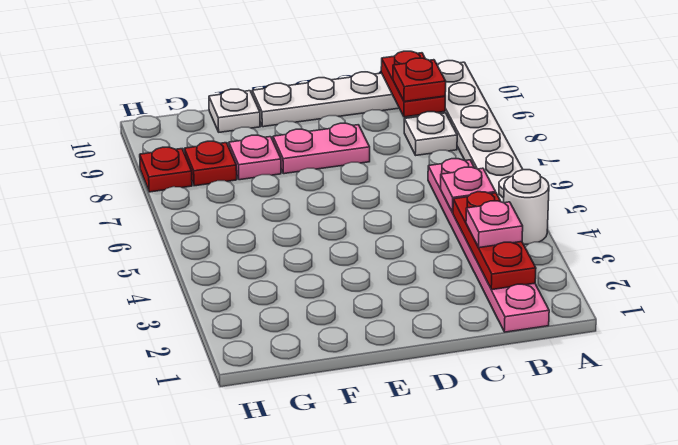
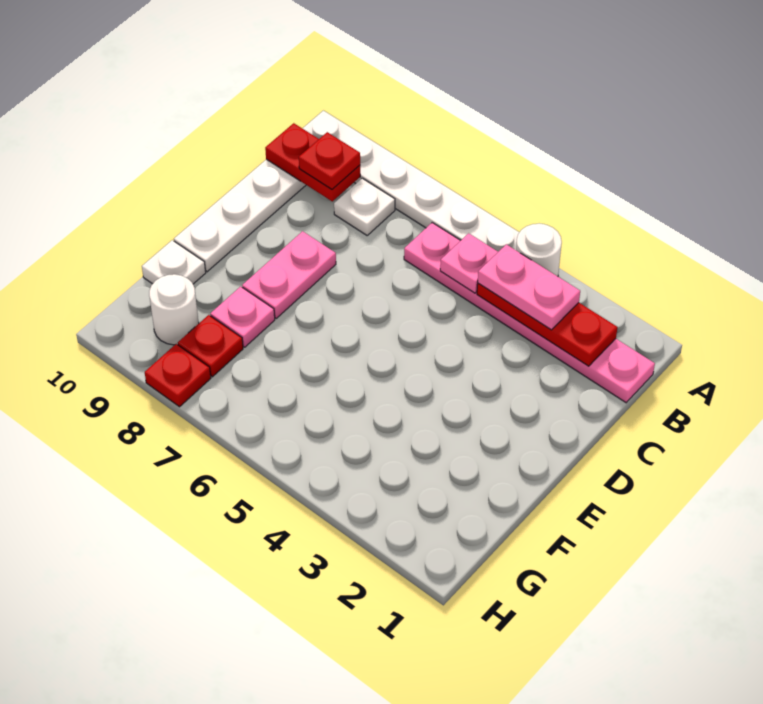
pink plate B3 level 3 -> pink plate B3:B4 level 3
none -> white round brick G9 level 1

